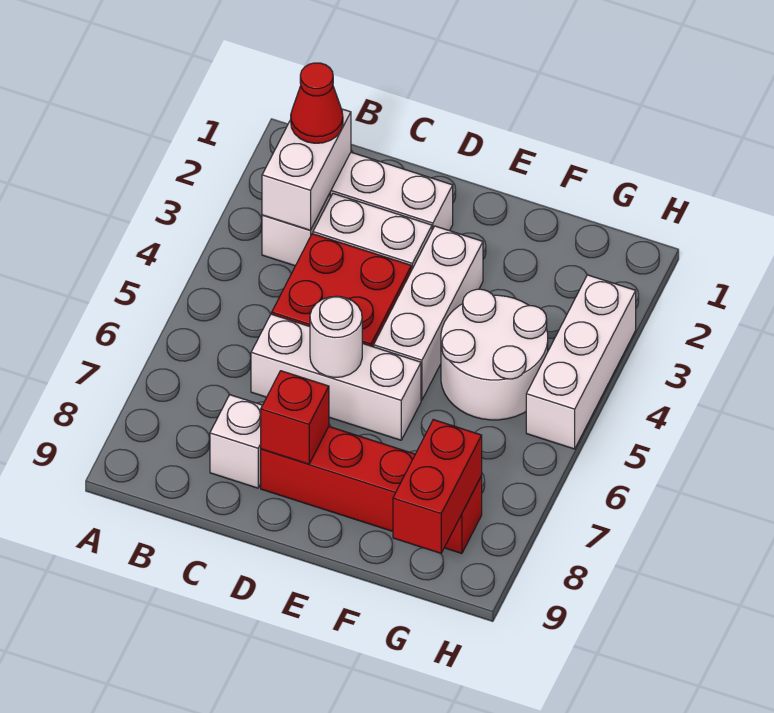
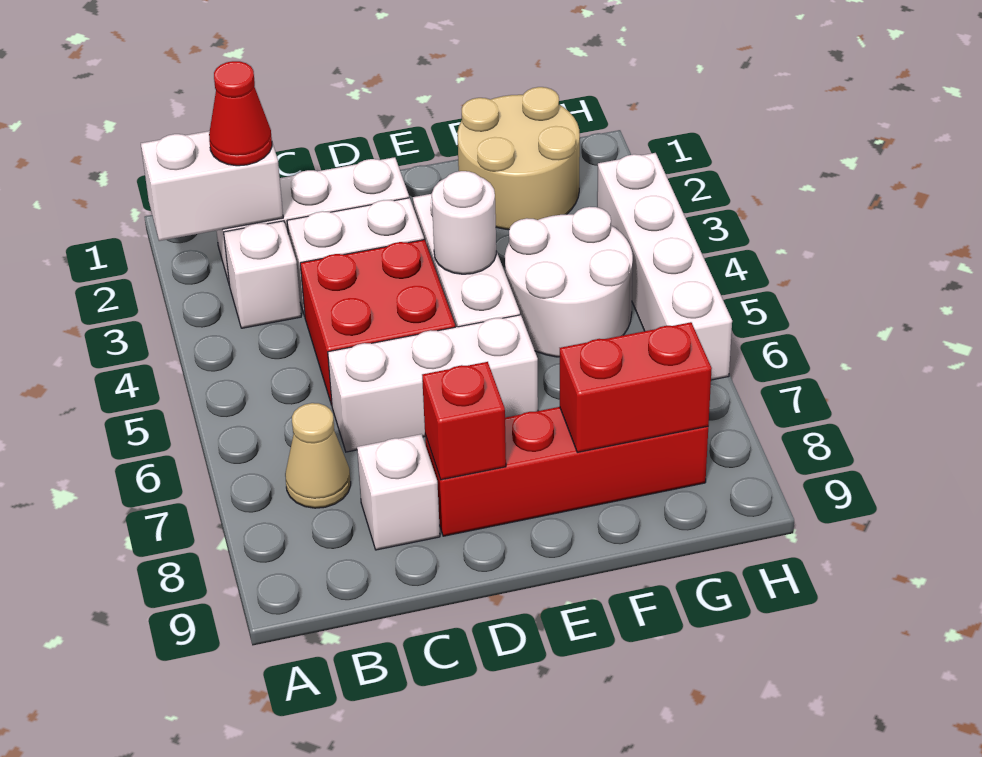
white brick B2:B3 level 2 -> white brick A2:B2 level 2
none -> tan cone B7 level 1
white round brick D6 level 2 -> white round brick E4 level 2
none -> tan round brick F1:G2 level 1
red brick G8:G9 level 2 -> red brick F8:G8 level 2
white brick H3:H5 level 1 -> white brick H3:H6 level 1

